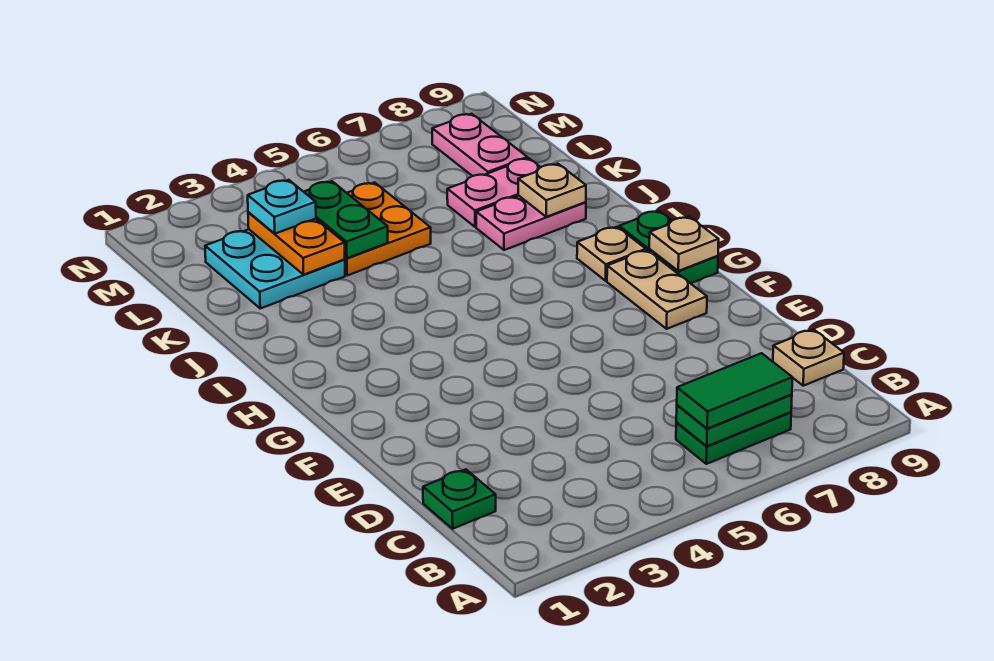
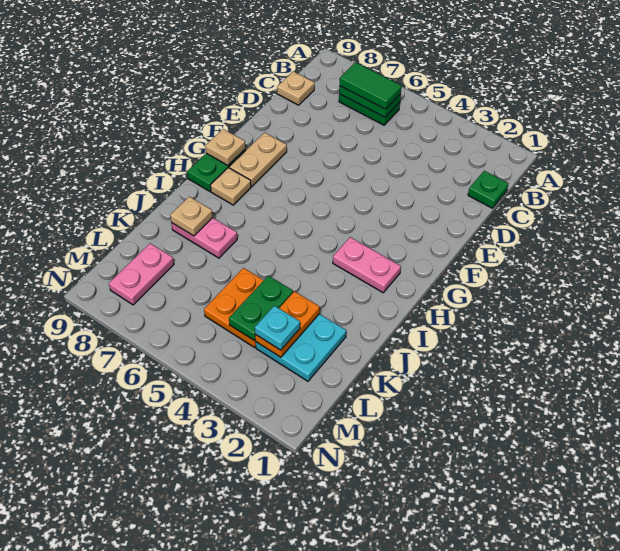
pink plate K7:K8 level 1 -> pink plate H2:H3 level 1

